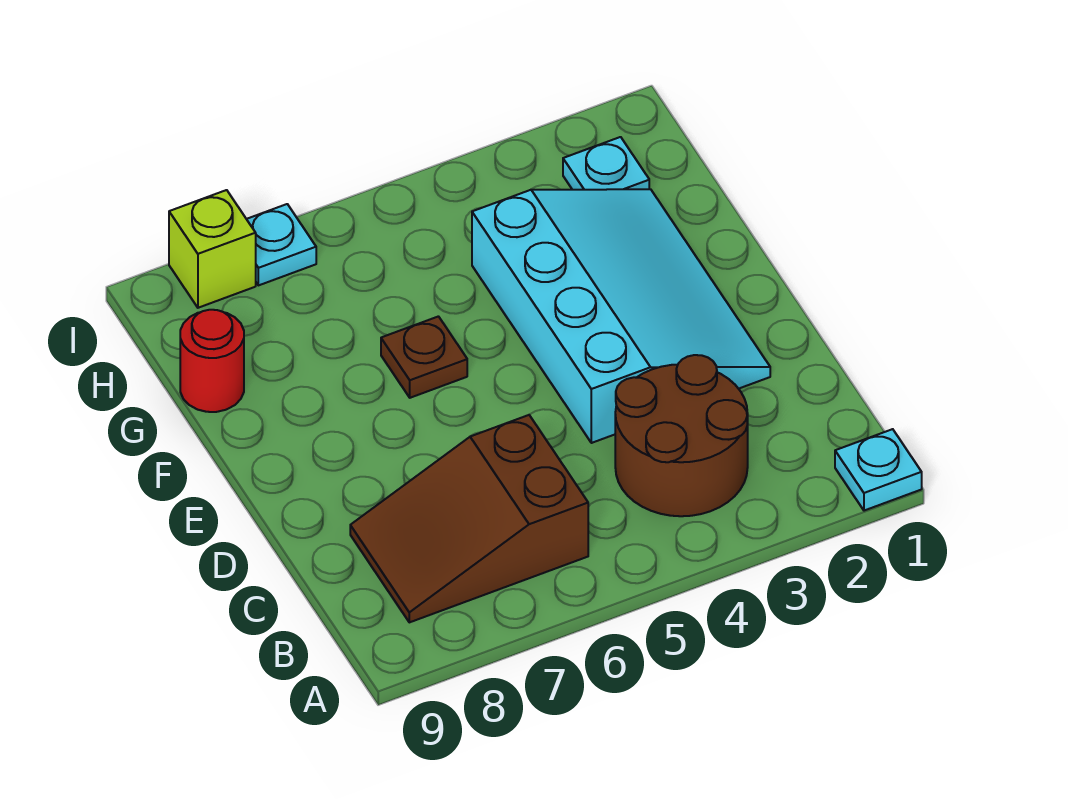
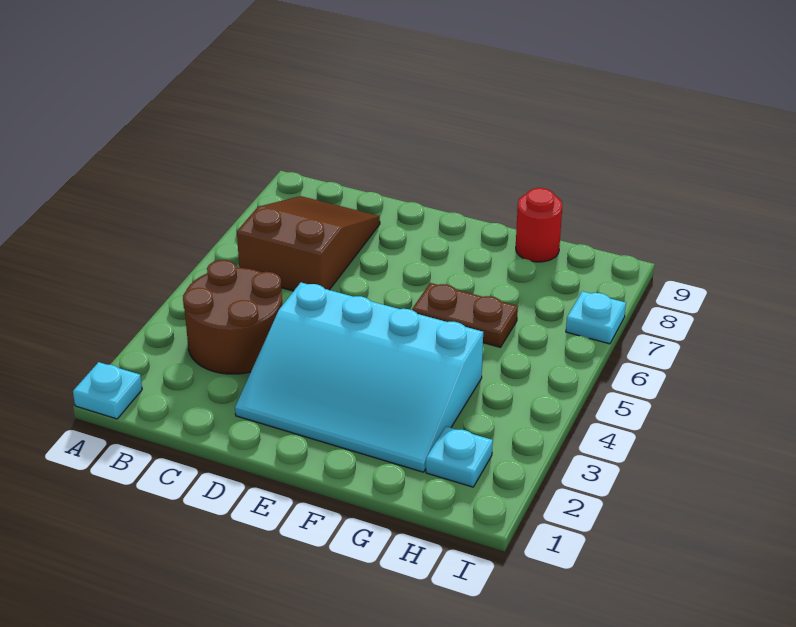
brown plate F6 level 1 -> brown plate F6:G6 level 1
lime brick I8 level 1 -> none

